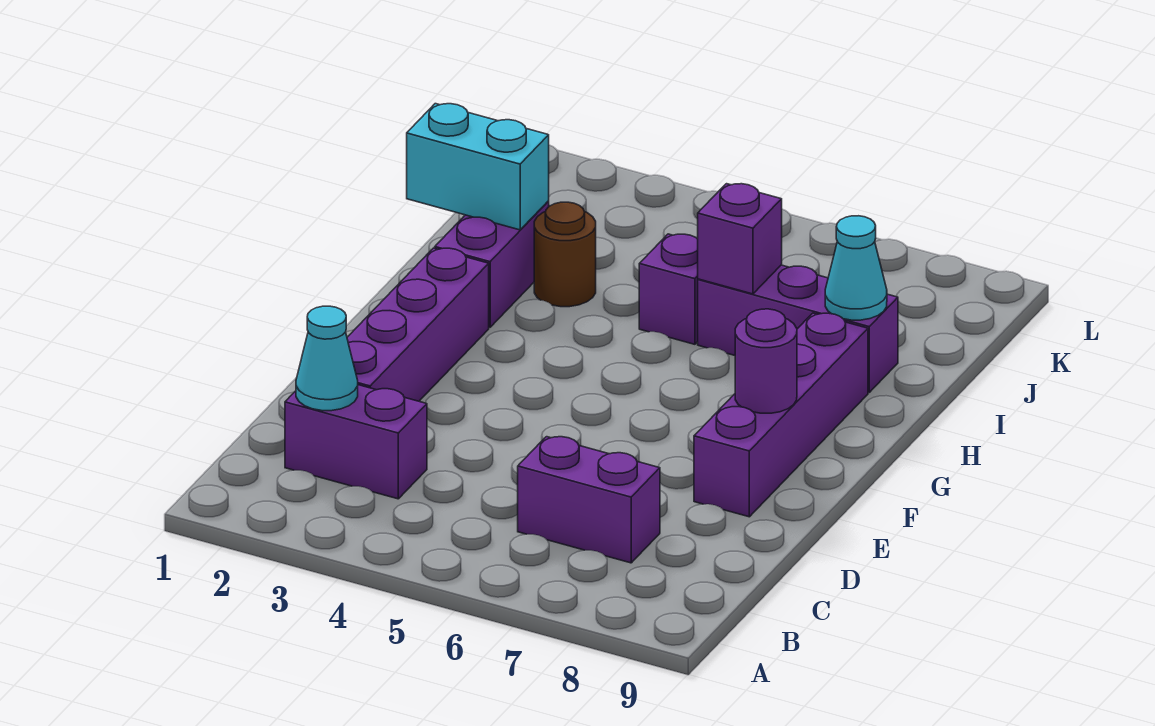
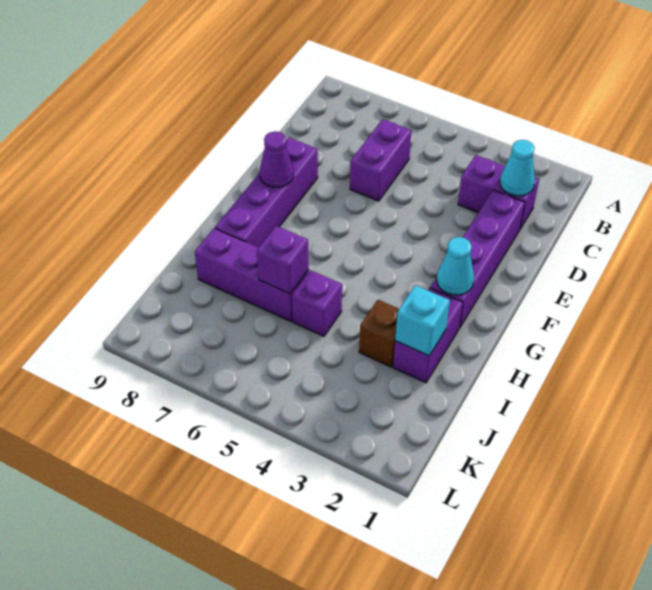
purple brick C6:C7 level 1 -> purple brick C6:D6 level 1
purple round brick F8 level 2 -> purple cone F8 level 2
cyan brick I1:I2 level 2 -> cyan brick I2 level 2
brown round brick I3 level 1 -> brown brick I3 level 1
cyan cone I8 level 2 -> cyan cone G2 level 2

